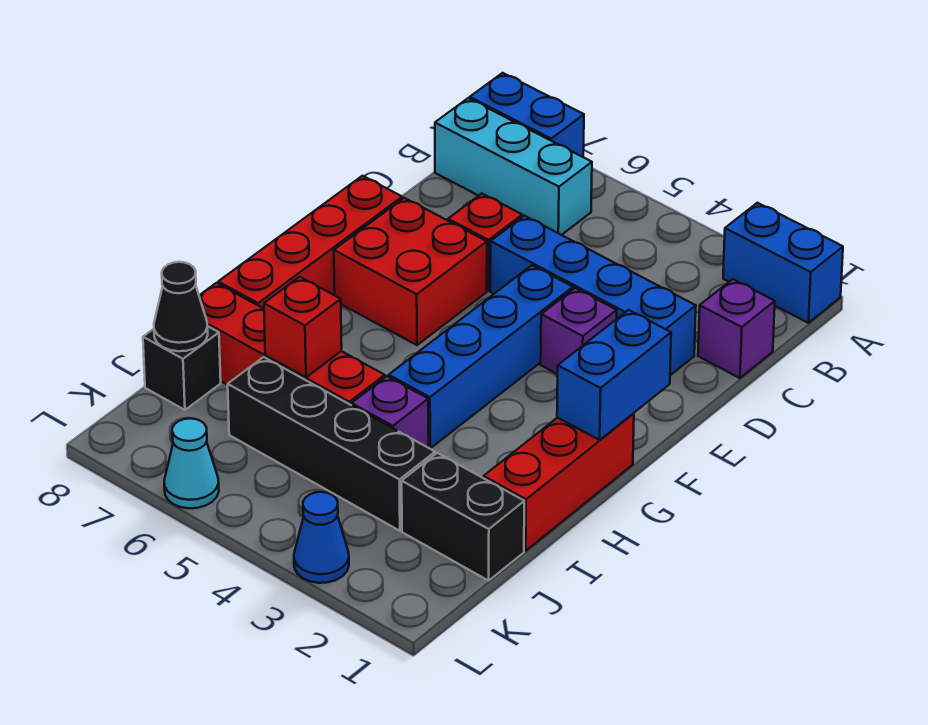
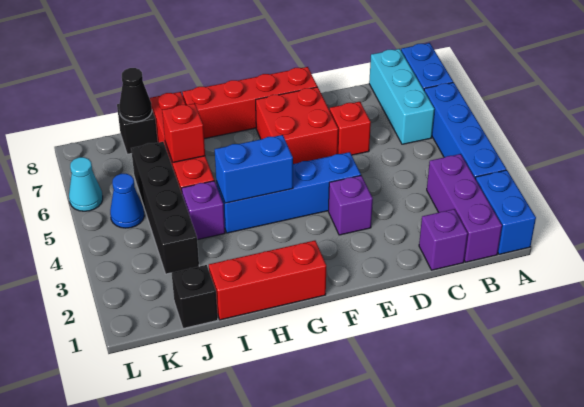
none -> purple brick B1:B3 level 1
blue brick D2:D5 level 1 -> blue brick A3:A6 level 1
blue brick F1:G1 level 2 -> blue brick G4:H4 level 2
black brick J1:J2 level 1 -> black brick J1 level 1
blue cone L3 level 1 -> blue cone K5 level 1

